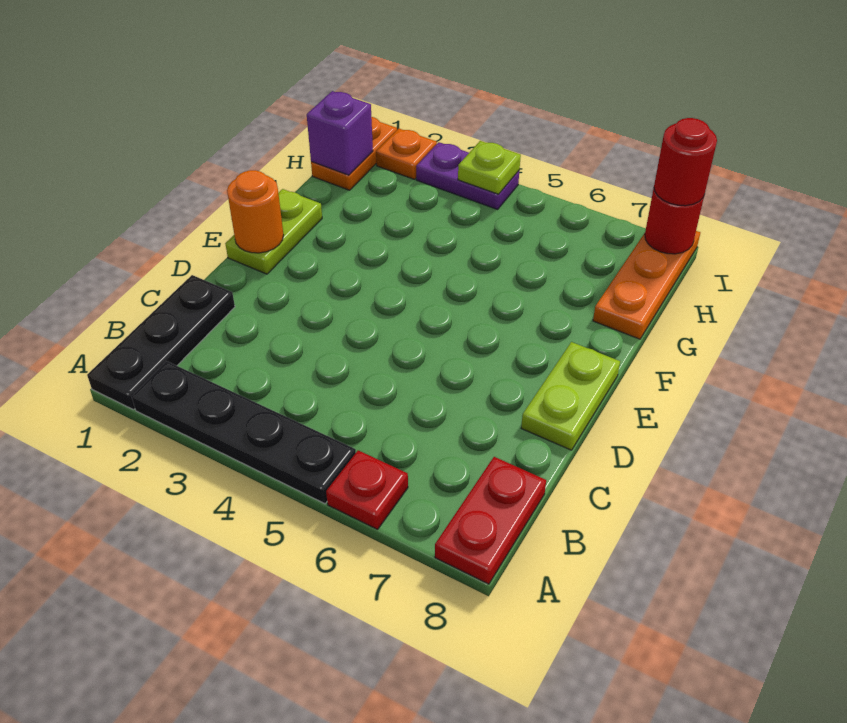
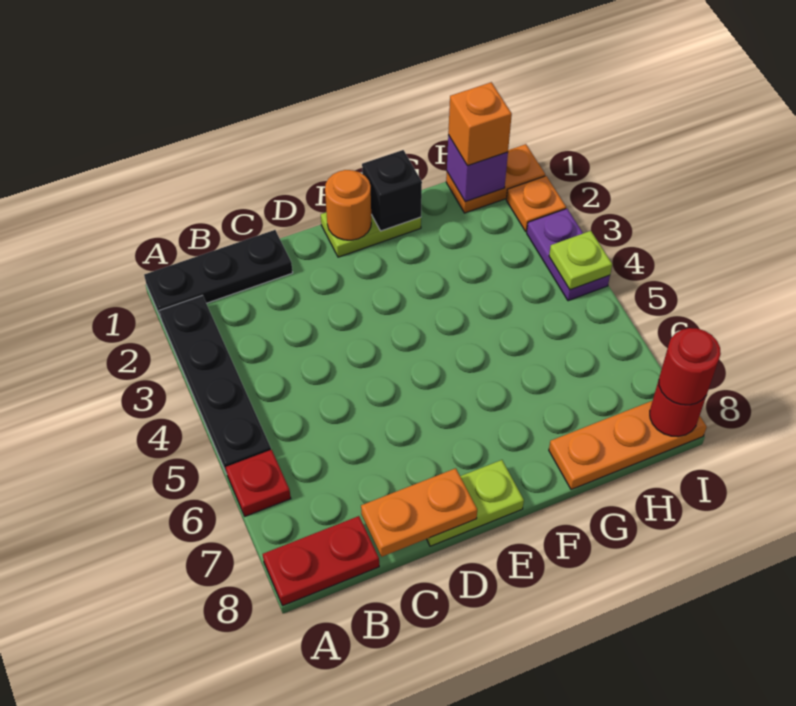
none -> orange plate C8:D8 level 2
none -> black brick F1 level 2
none -> orange brick H1 level 3

